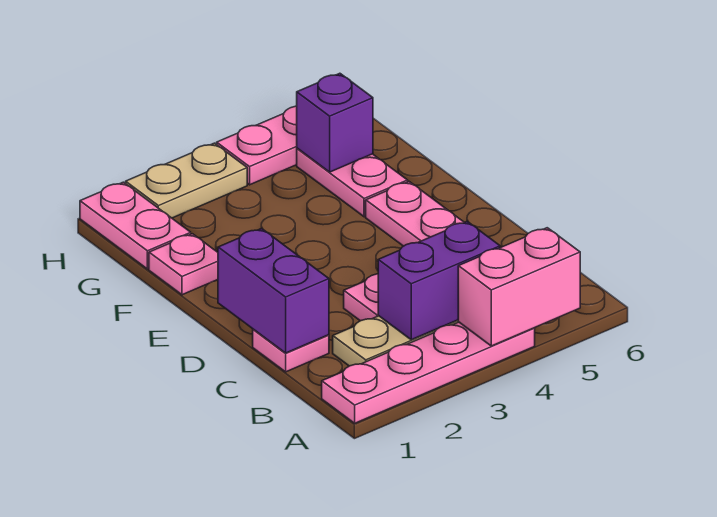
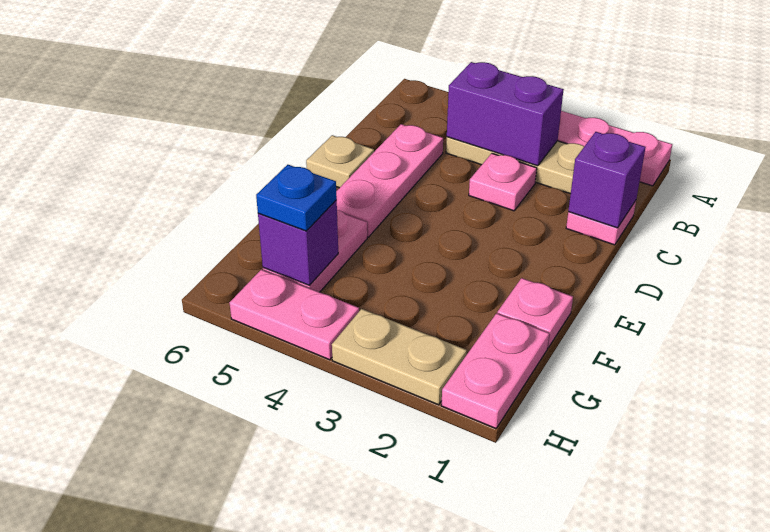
pink brick A4:A5 level 2 -> none
purple brick C1:D1 level 2 -> purple brick C1 level 2
none -> tan plate D6 level 1
none -> blue plate G5 level 3

